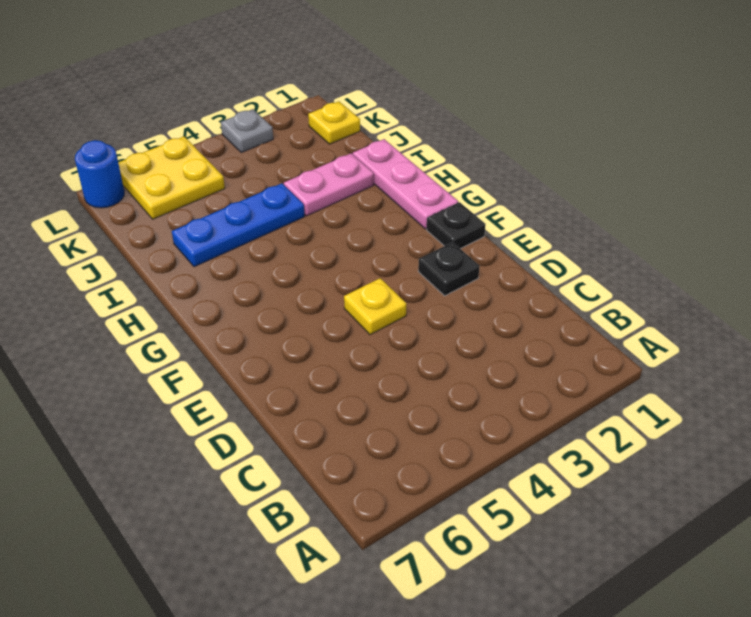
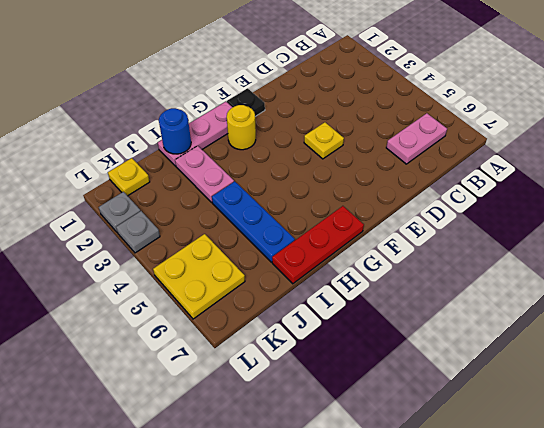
none -> pink plate B6:C6 level 1
black plate E2 level 1 -> none
none -> yellow round brick G2 level 1
none -> red plate G7:I7 level 1
none -> grey plate L2 level 1
blue round brick L7 level 1 -> blue round brick I1 level 2

